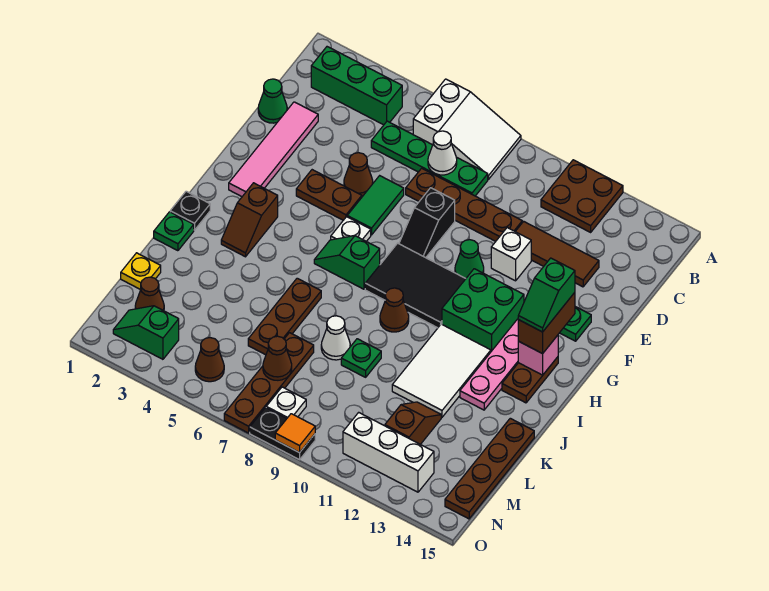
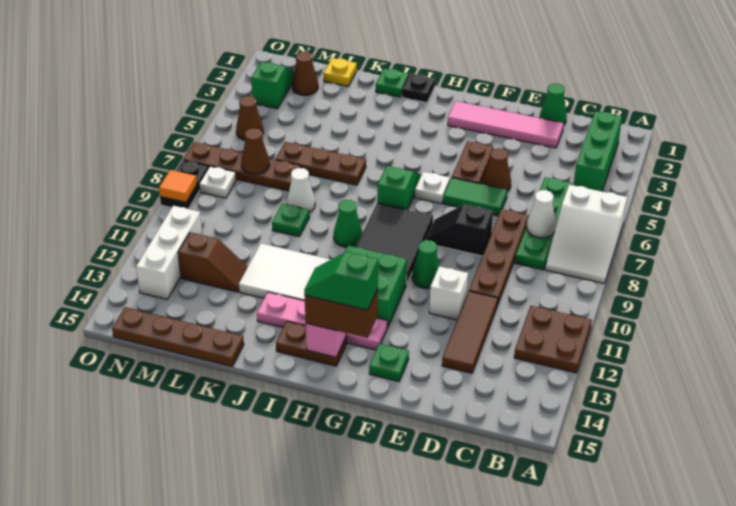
brown slope H3:I3 level 1 top H -> none
brown cone I9 level 1 -> green cone I9 level 1

